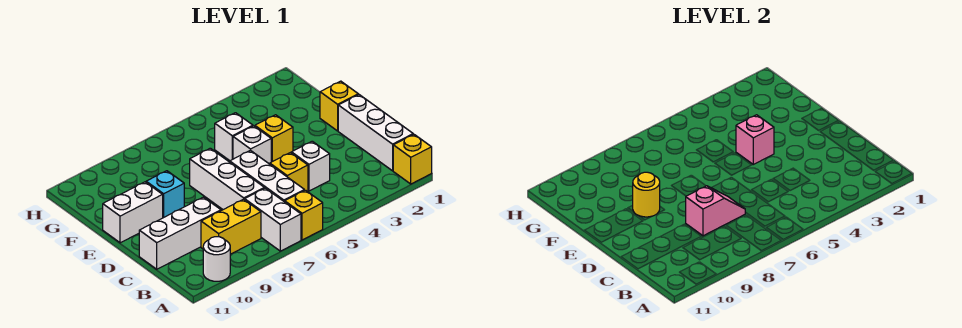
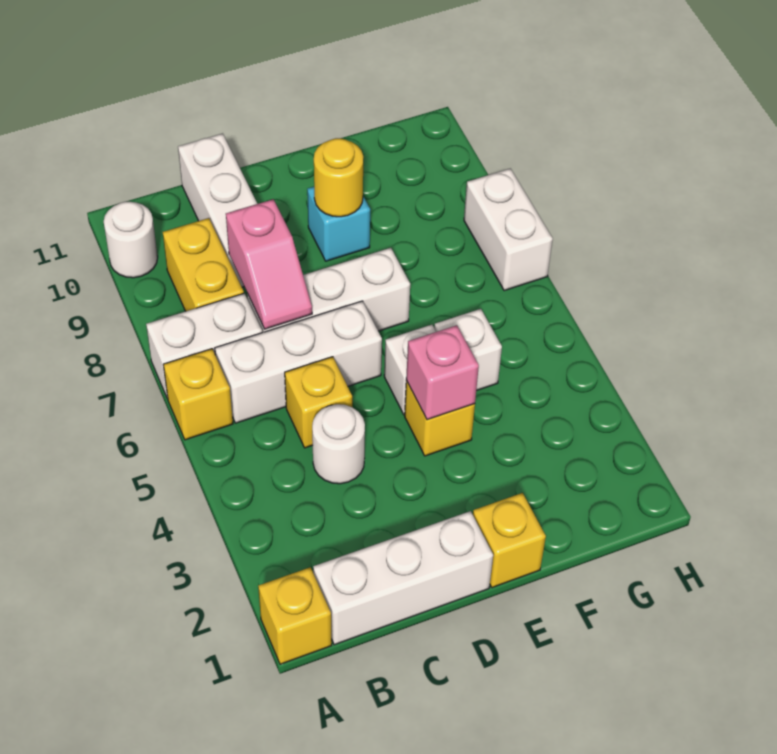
white brick C4 level 1 -> white round brick C4 level 1
white brick E10:E11 level 1 -> white brick H7:H8 level 1

